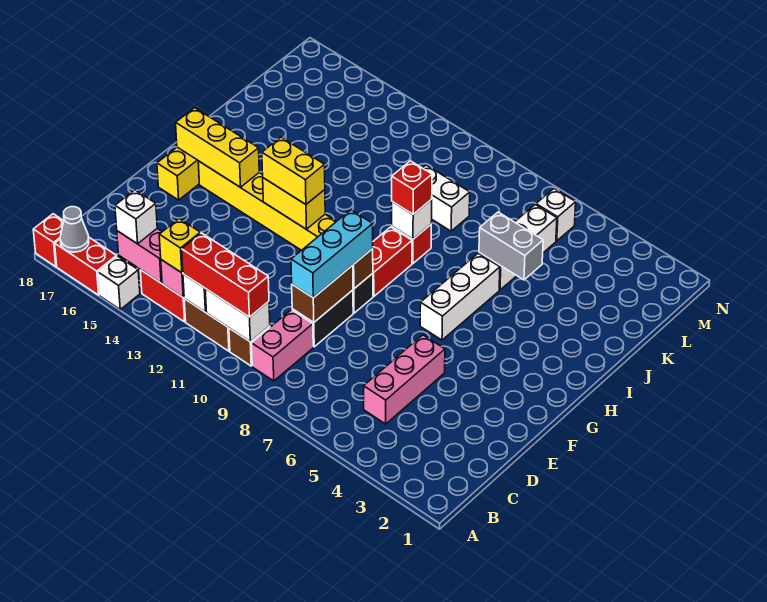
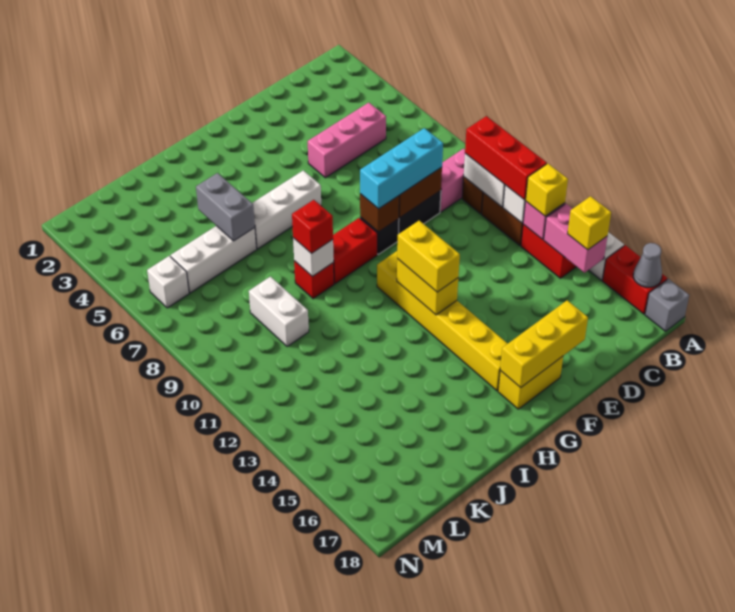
red brick A18 level 1 -> grey brick A18 level 1
white brick B15 level 3 -> yellow brick B15 level 3
yellow brick G15:G17 level 2 -> yellow brick E17:G17 level 2

